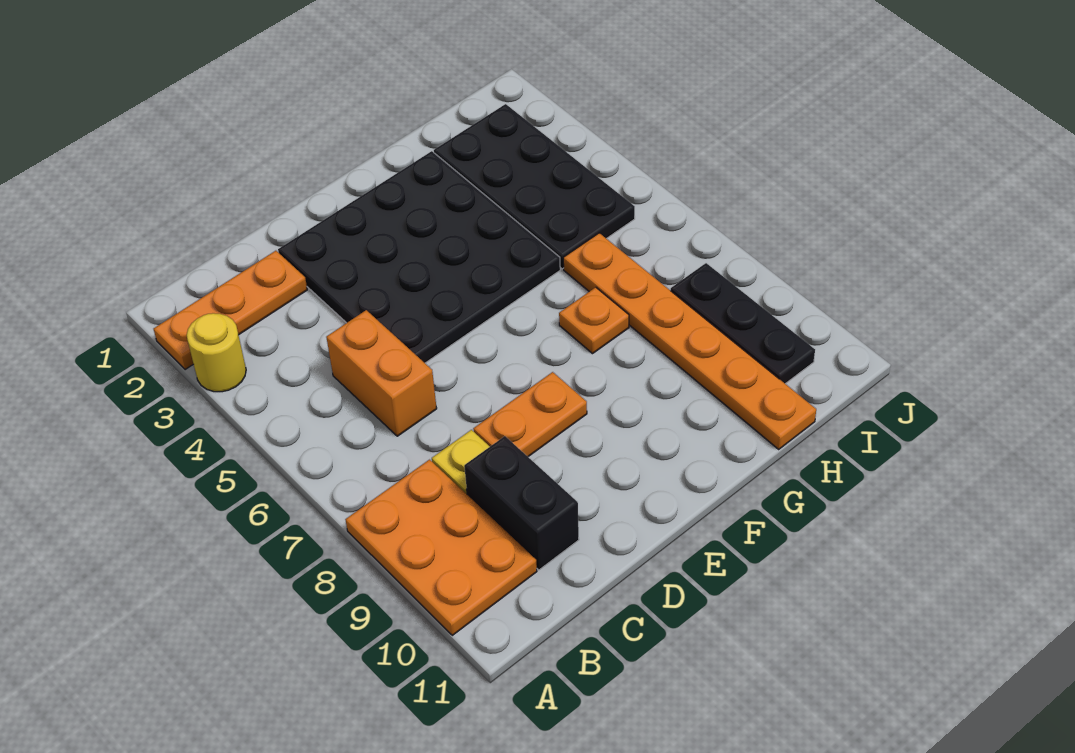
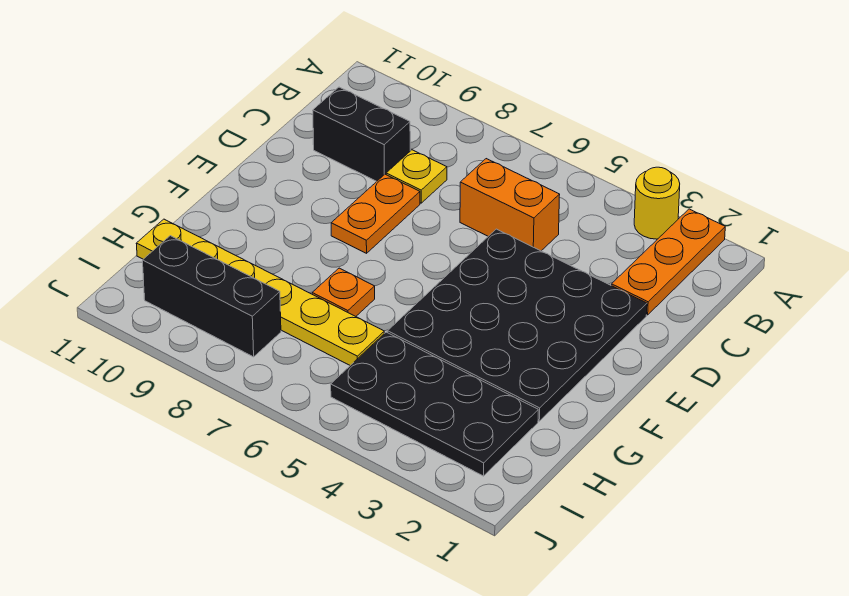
orange plate A8:B10 level 1 -> none
orange plate H6:H11 level 1 -> yellow plate H6:H11 level 1
black plate I8:I10 level 1 -> black brick I8:I10 level 1

